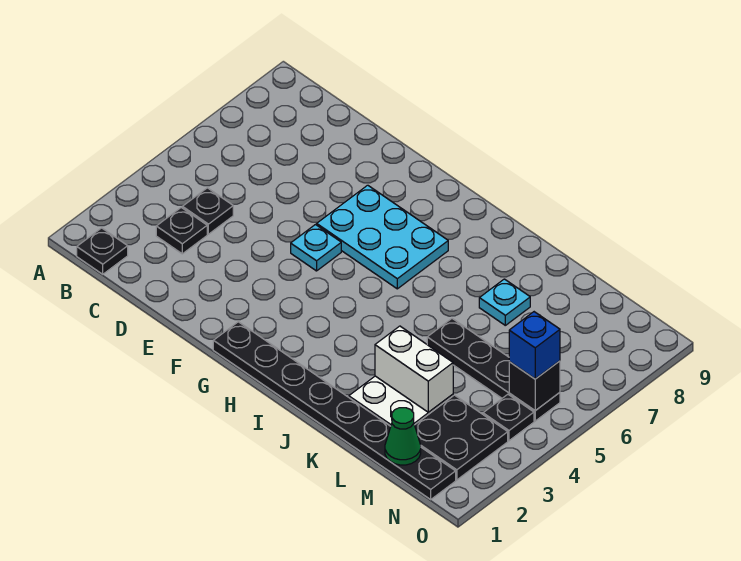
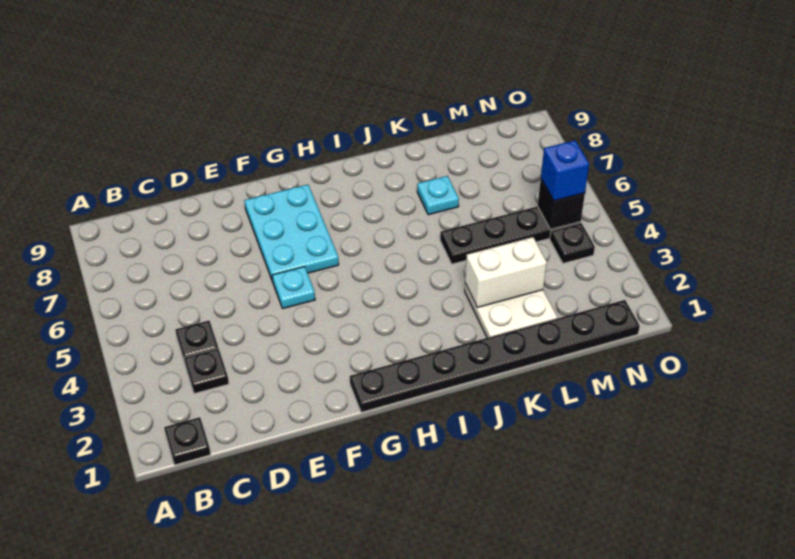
cyan plate F6:H7 level 1 -> cyan plate F6:G8 level 1
green cone M1 level 2 -> none
black plate M2:N3 level 1 -> none

